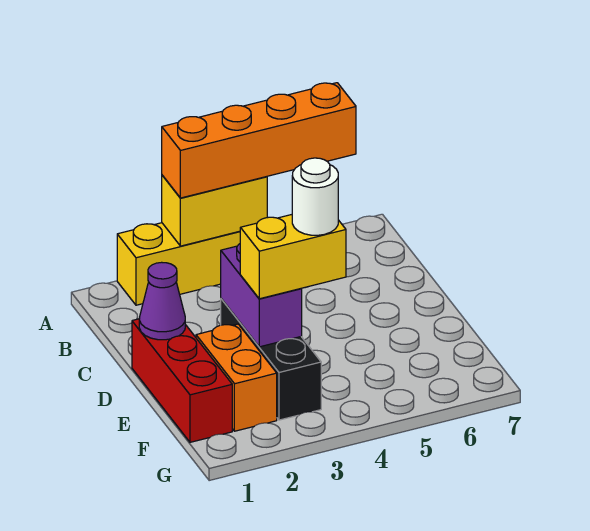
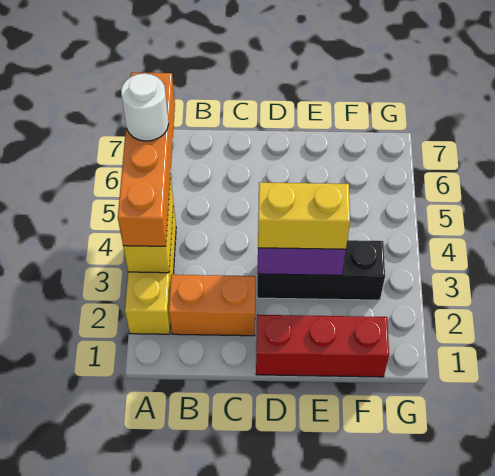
purple cone D1 level 2 -> none
orange brick E2:F2 level 1 -> orange brick B2:C2 level 1
yellow brick E3:E4 level 3 -> yellow brick D3:E3 level 3
white round brick E4 level 4 -> white round brick A5 level 4

